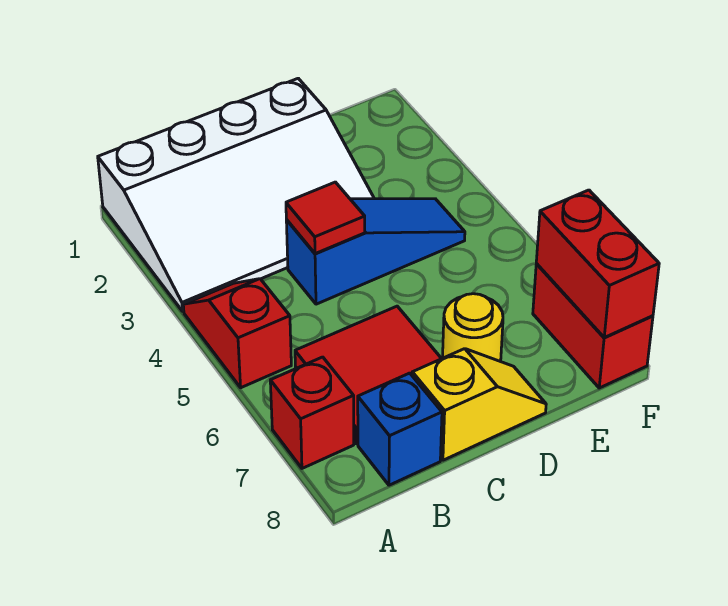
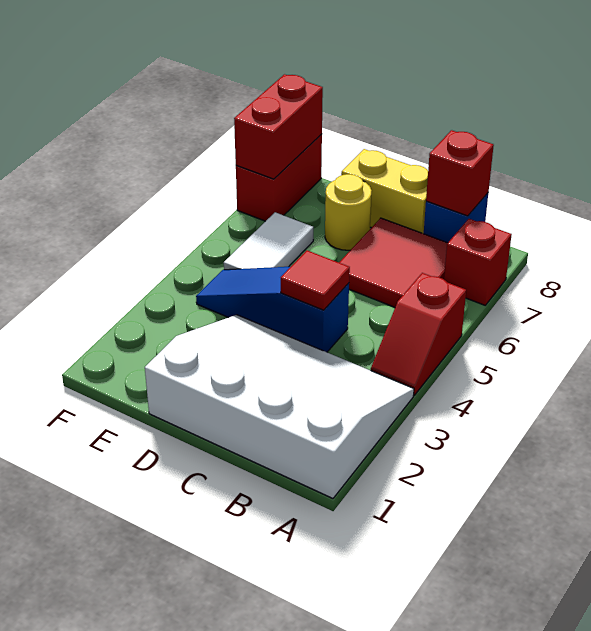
none -> red brick B8 level 2
yellow slope C8:D8 level 1 top C -> yellow brick C8:D8 level 1
none -> white tile E5:E6 level 1

